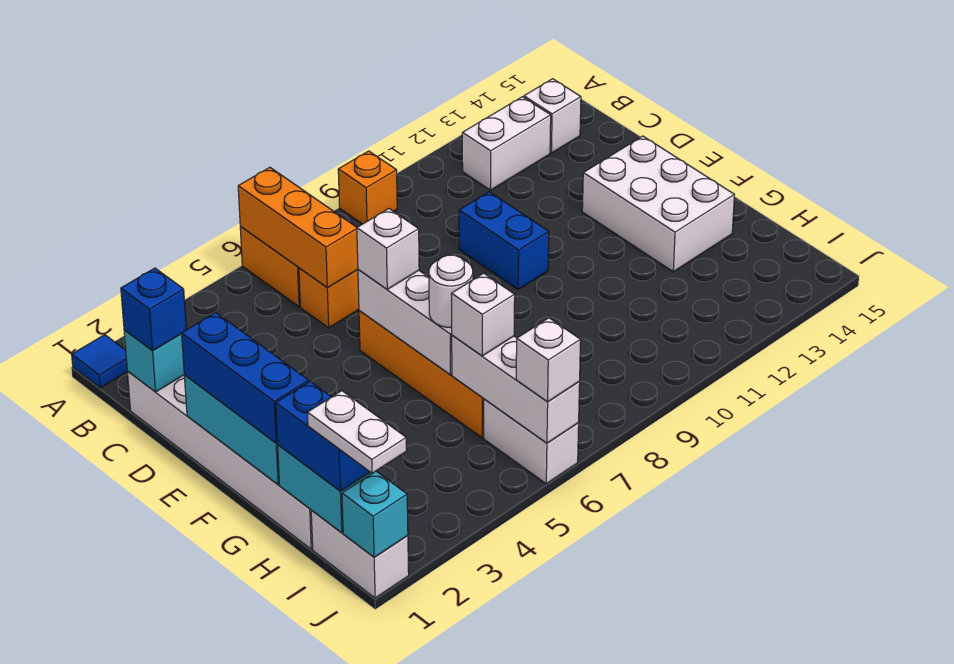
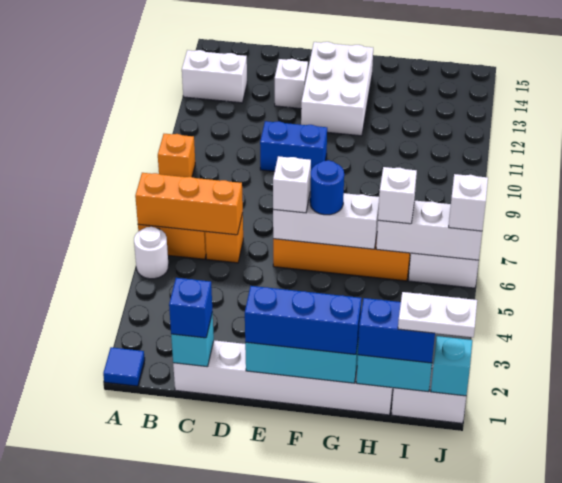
white brick B12:B13 level 1 -> white brick A13:B13 level 1
white brick B14 level 1 -> white brick D13 level 1
white brick E13:G14 level 1 -> white brick E12:F14 level 1
none -> blue round brick F6 level 3
white round brick G6 level 3 -> white round brick A5 level 1

